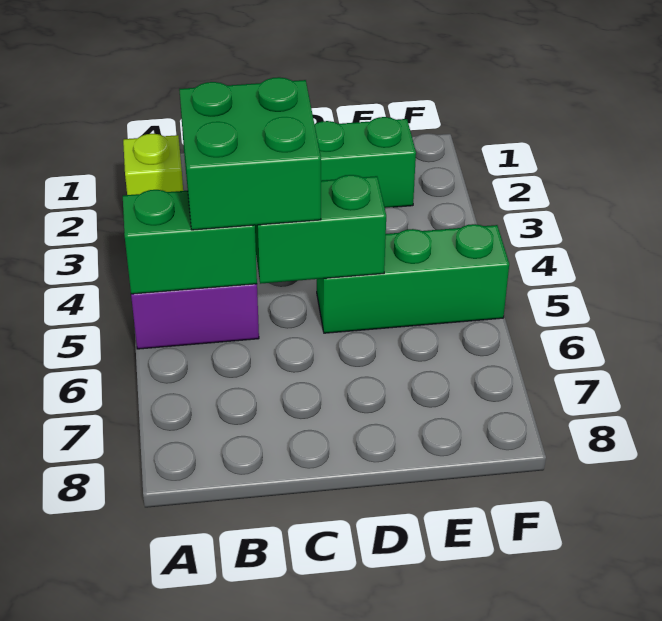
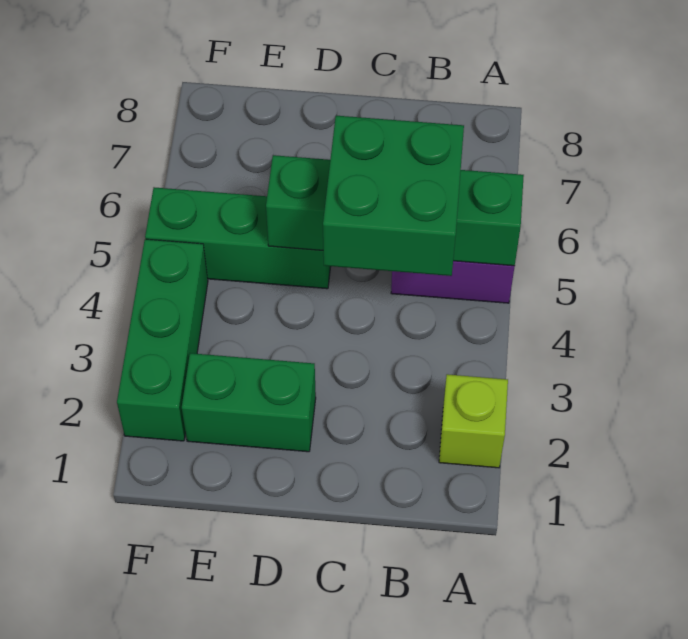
none -> green brick F2:F4 level 1

